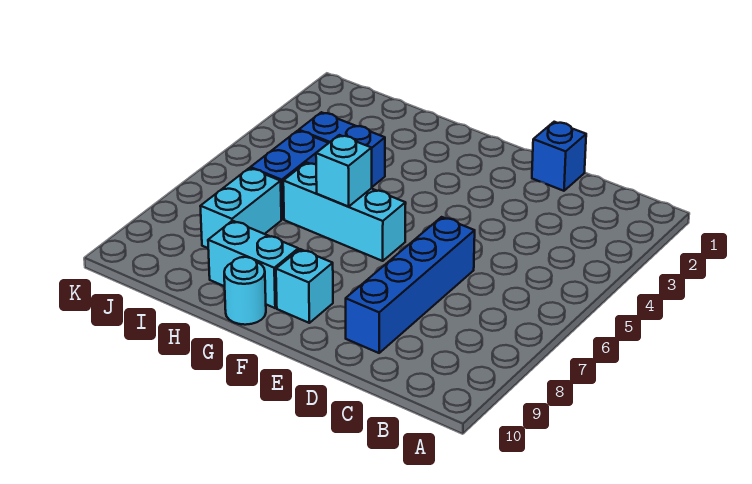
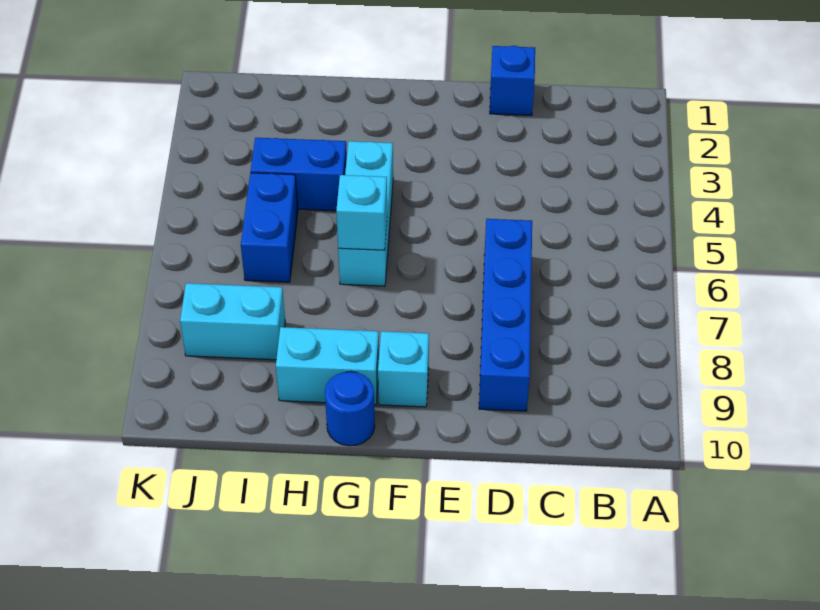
cyan brick F6:H6 level 1 -> cyan brick G4:G6 level 1
cyan round brick G10 level 1 -> blue round brick G10 level 1
cyan brick I7:I8 level 1 -> cyan brick I8:J8 level 1

